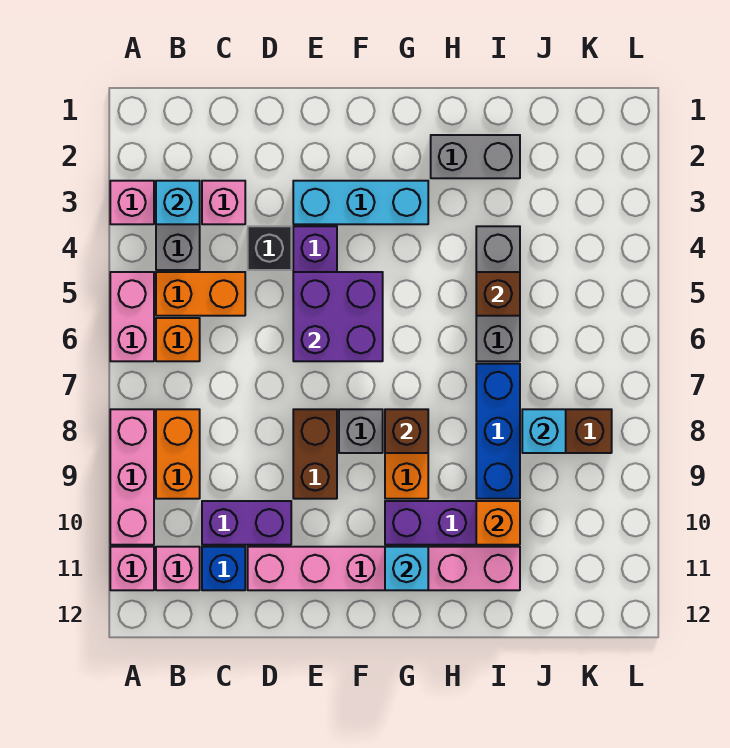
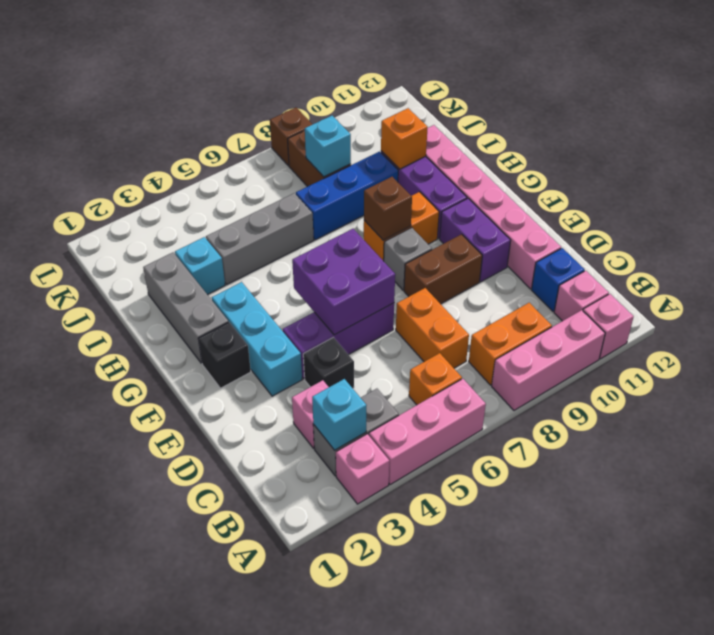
pink brick A5:A6 level 1 -> pink brick A4:A6 level 1
orange brick B5:C5 level 1 -> orange brick C7:D7 level 1
purple brick C10:D10 level 1 -> purple brick E10:F10 level 1
none -> black brick F2 level 1
cyan brick G11 level 2 -> cyan brick I3 level 1
grey brick H2:I2 level 1 -> grey brick G2:I2 level 1
brown brick I5 level 2 -> brown brick L8 level 1

